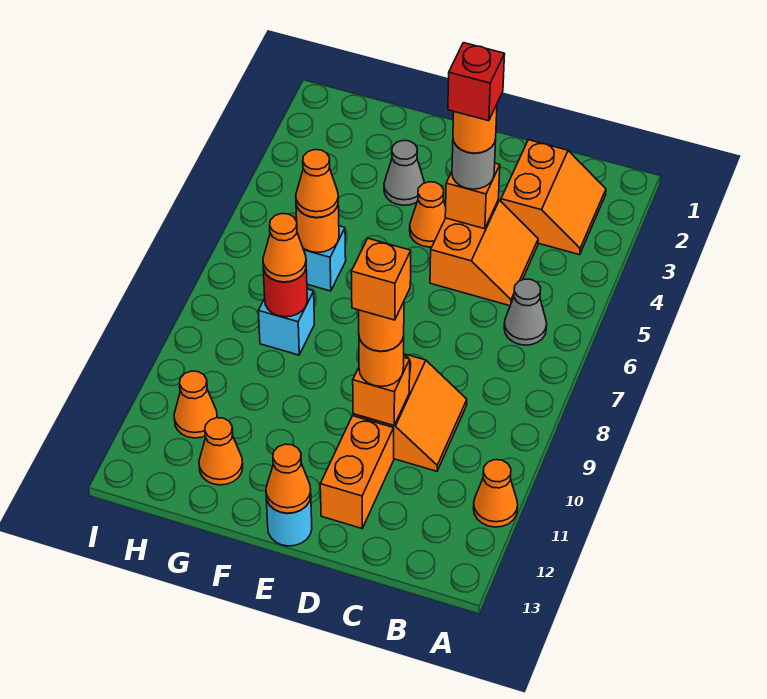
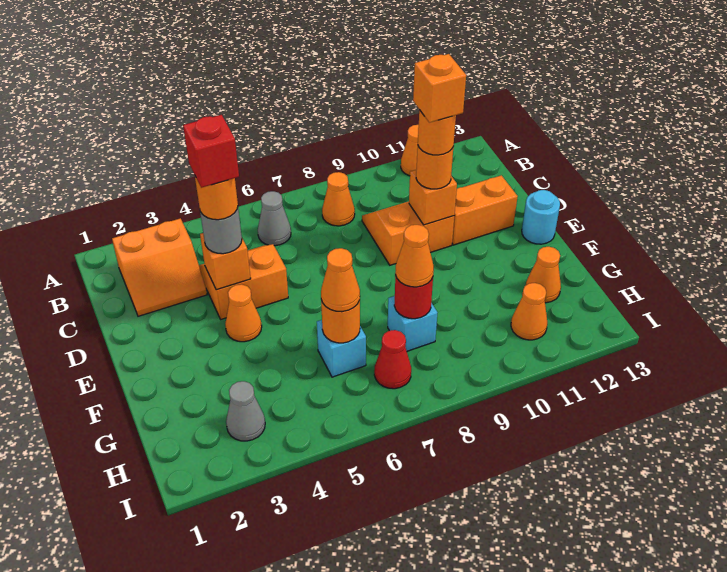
orange slope B2:C3 level 1 top C -> orange slope B2:C3 level 1 top B
orange cone E13 level 2 -> orange cone B8 level 1
grey cone F3 level 1 -> grey cone H3 level 1
none -> red cone H7 level 1

